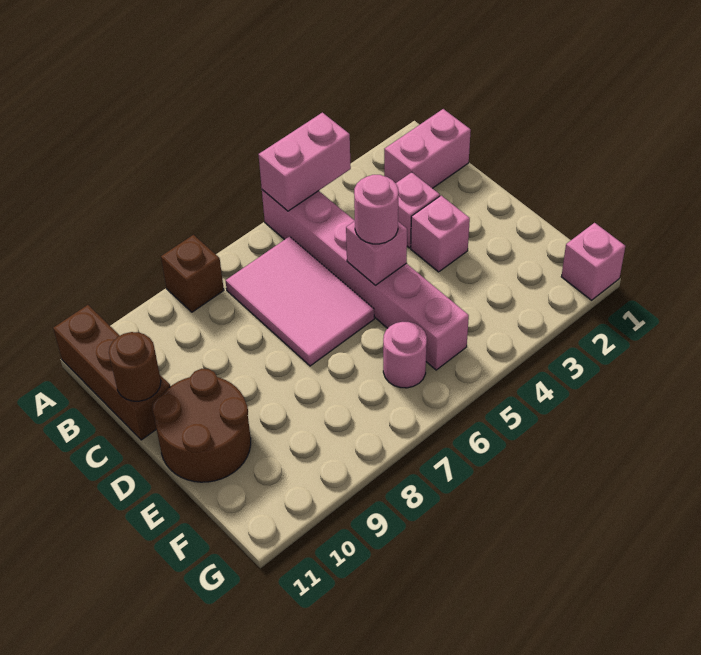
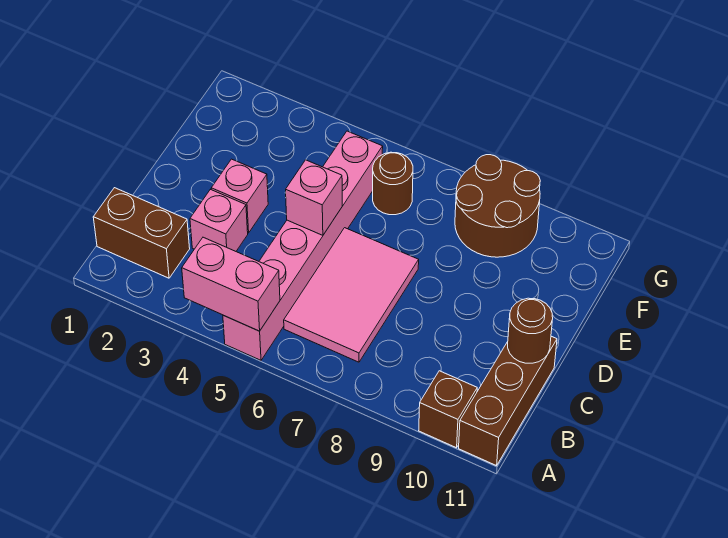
brown brick A8 level 1 -> brown brick A10 level 1
pink brick B1:B2 level 1 -> brown brick B1:B2 level 1
pink round brick D5 level 3 -> none
brown round brick D10:E11 level 1 -> brown round brick F8:G9 level 1
pink round brick F6 level 1 -> brown round brick F6 level 1
pink brick G1 level 1 -> none

